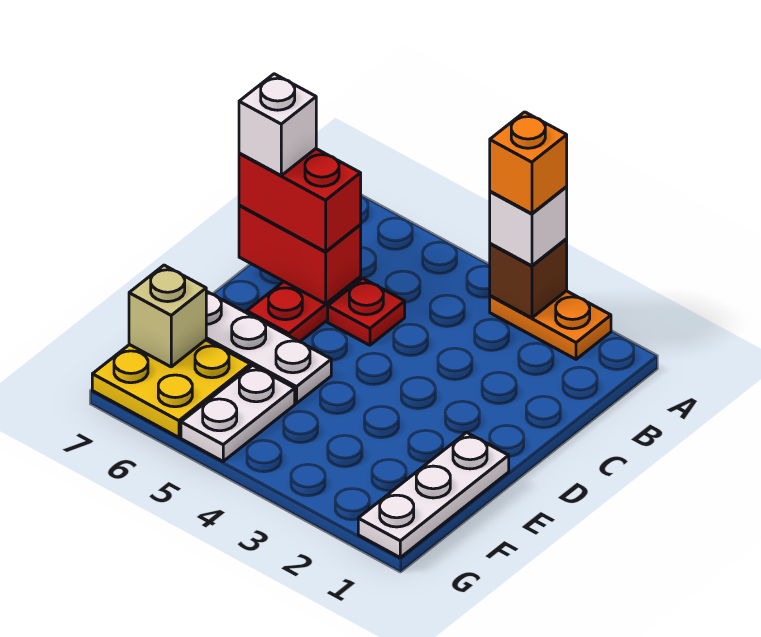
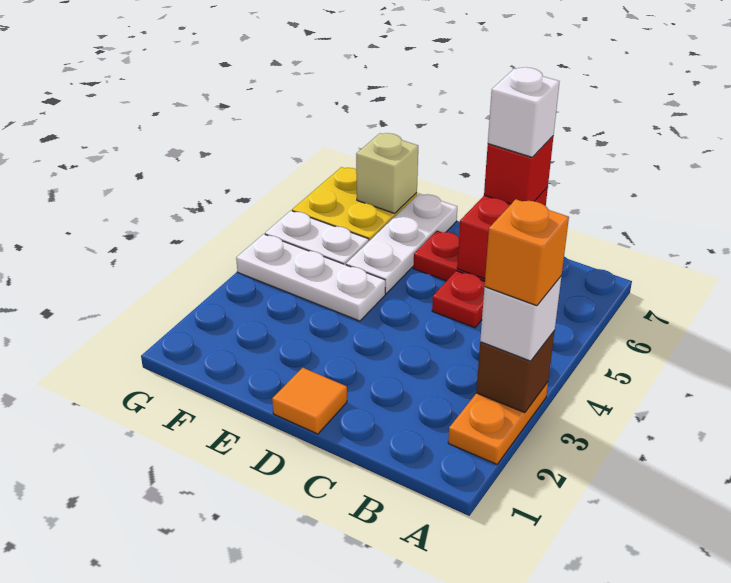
red brick C6:C7 level 3 -> red brick C7 level 3
none -> orange tile D1 level 1
white plate E1:G1 level 1 -> white plate E4:G4 level 1

